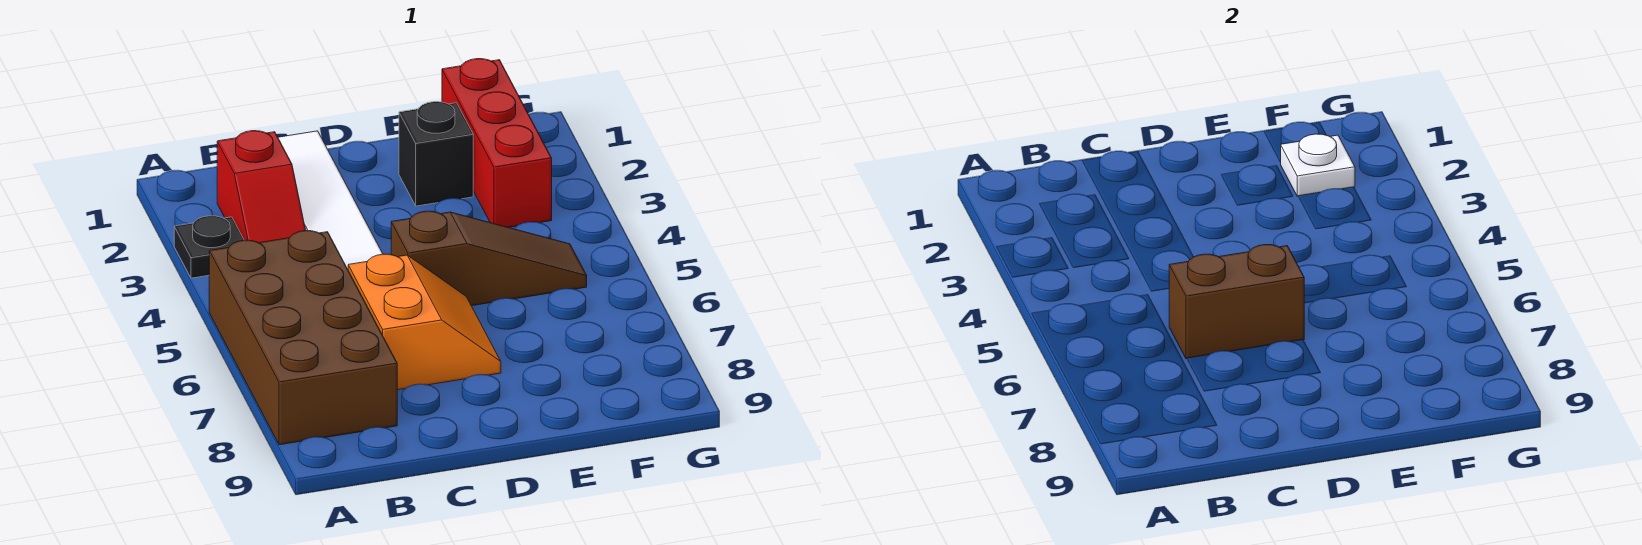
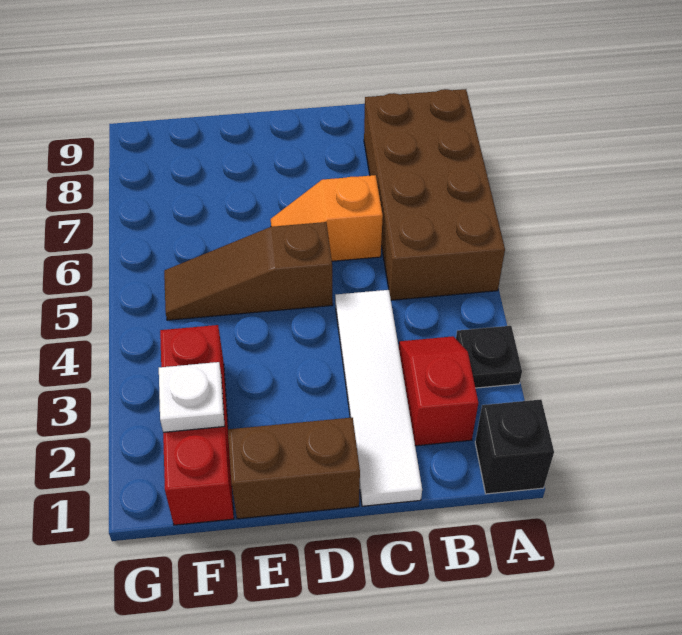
orange slope C6:D7 level 1 top C -> orange slope C6:D6 level 1 top C
brown brick C6:D6 level 2 -> brown brick D1:E1 level 1
black brick E2 level 1 -> black brick A1 level 1

